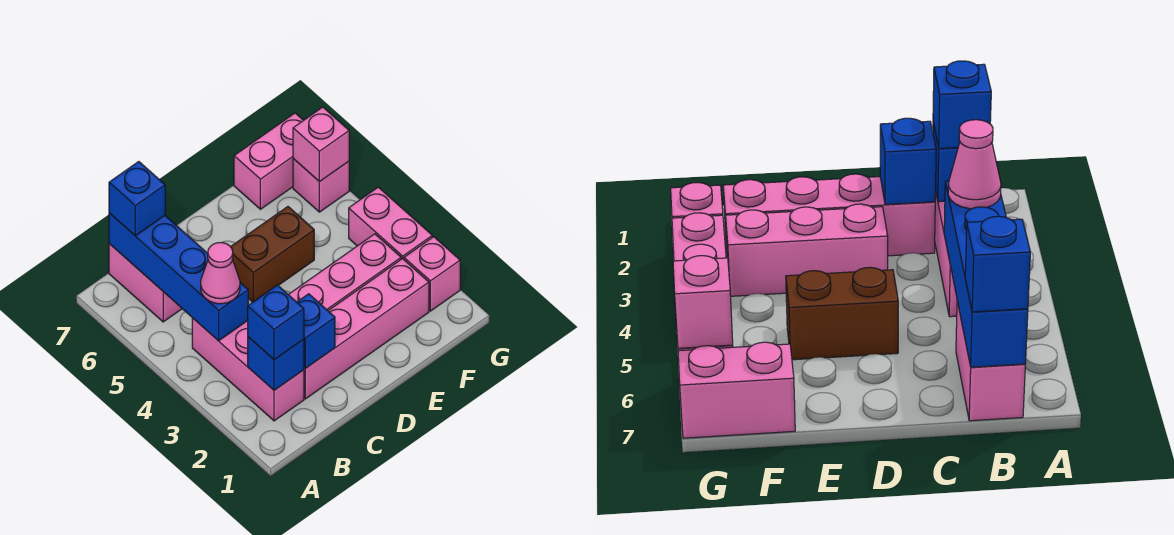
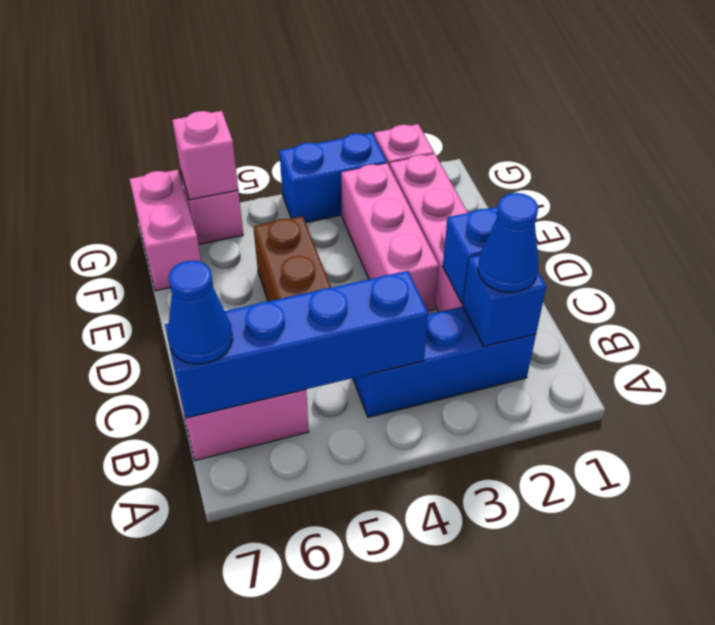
pink brick B2:B4 level 1 -> blue brick B2:B4 level 1
blue brick B2 level 3 -> blue cone B2 level 3
pink cone B4 level 3 -> none
blue brick B7 level 3 -> blue cone B7 level 3
pink brick G3:G4 level 1 -> blue brick G3:G4 level 1

